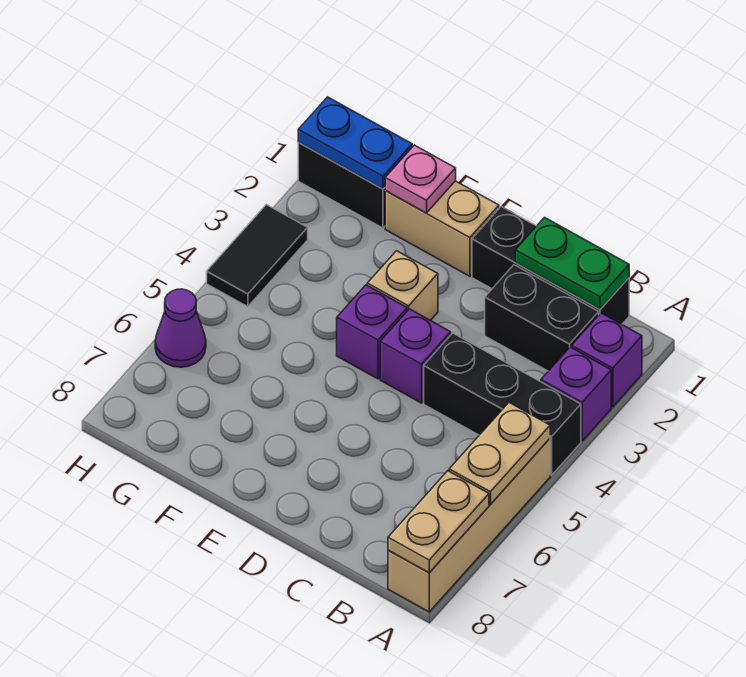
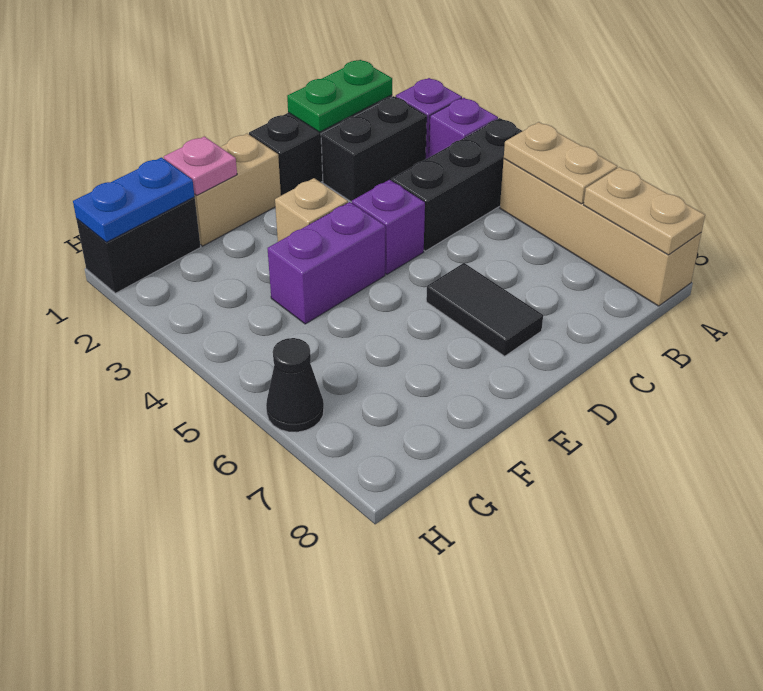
purple brick E4 level 1 -> purple brick E4:F4 level 1
black tile H3:H4 level 1 -> black tile D6:D7 level 1
purple cone H6 level 1 -> black cone H6 level 1

